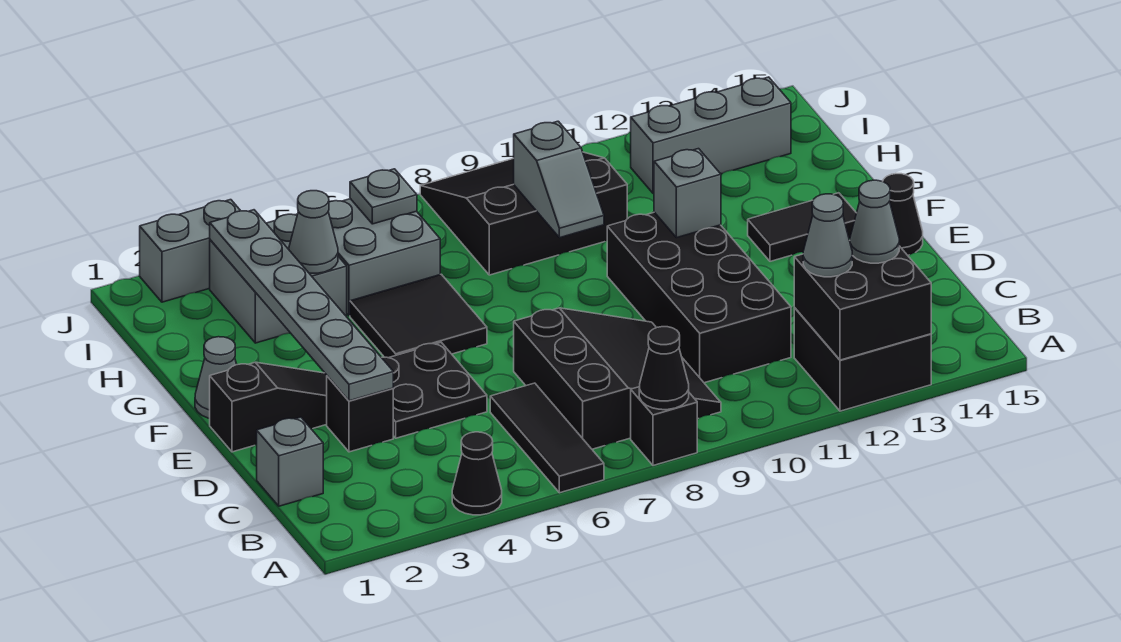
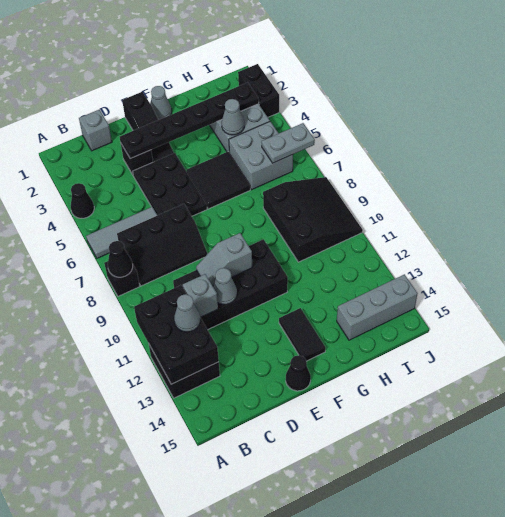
black tile A6:C6 level 1 -> grey tile A6:C6 level 1
black brick A12:B13 level 2 -> black brick A11:B13 level 2
black slope B7:D9 level 1 top 7 -> black slope B7:D8 level 1 top 7
grey cone B13 level 3 -> grey cone D11 level 2
grey plate D3:I3 level 2 -> black plate D3:I3 level 2
black plate D4:E5 level 1 -> black plate D4:E6 level 1
grey brick F11 level 2 -> grey brick C11 level 2
grey slope G9:H9 level 2 top H -> grey slope D10:E10 level 2 top E
grey plate I6 level 2 -> grey plate I6:J6 level 2
grey brick I12:I14 level 1 -> grey brick H14:J14 level 1
grey brick J2:J3 level 1 -> black brick J2:J3 level 1

